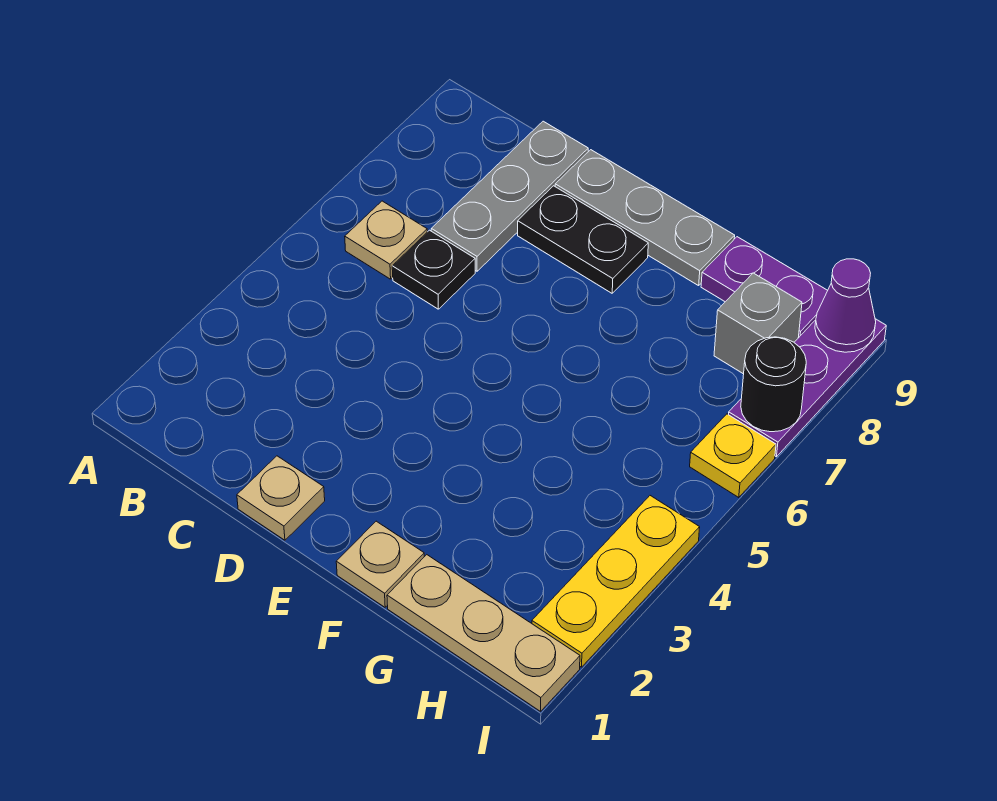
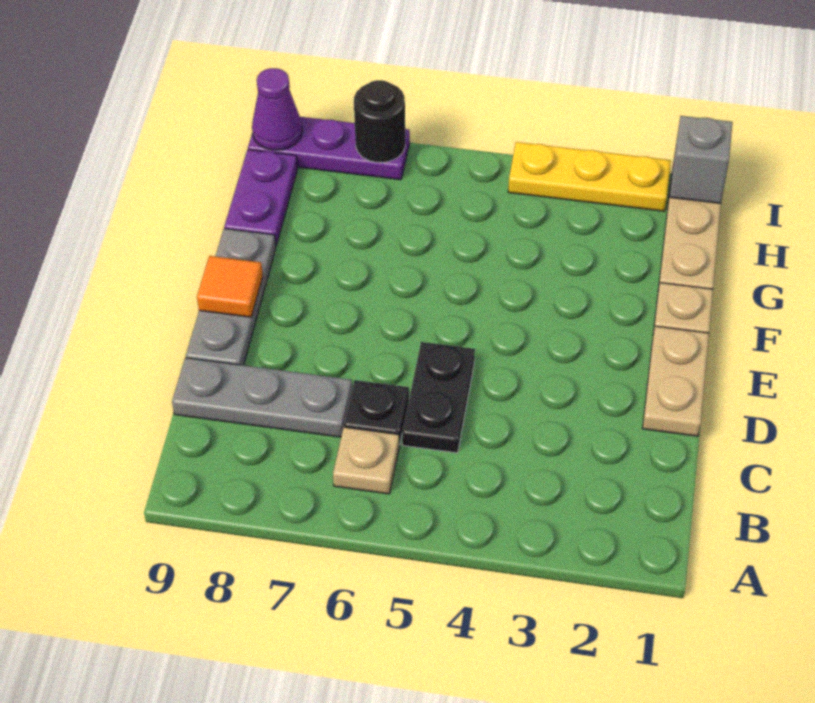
tan plate D1 level 1 -> tan plate D1:E1 level 1
black plate D8:E8 level 1 -> black plate C5:D5 level 1
none -> orange tile E9 level 2
grey brick H8 level 1 -> grey brick I1 level 2
yellow plate I6 level 1 -> none

